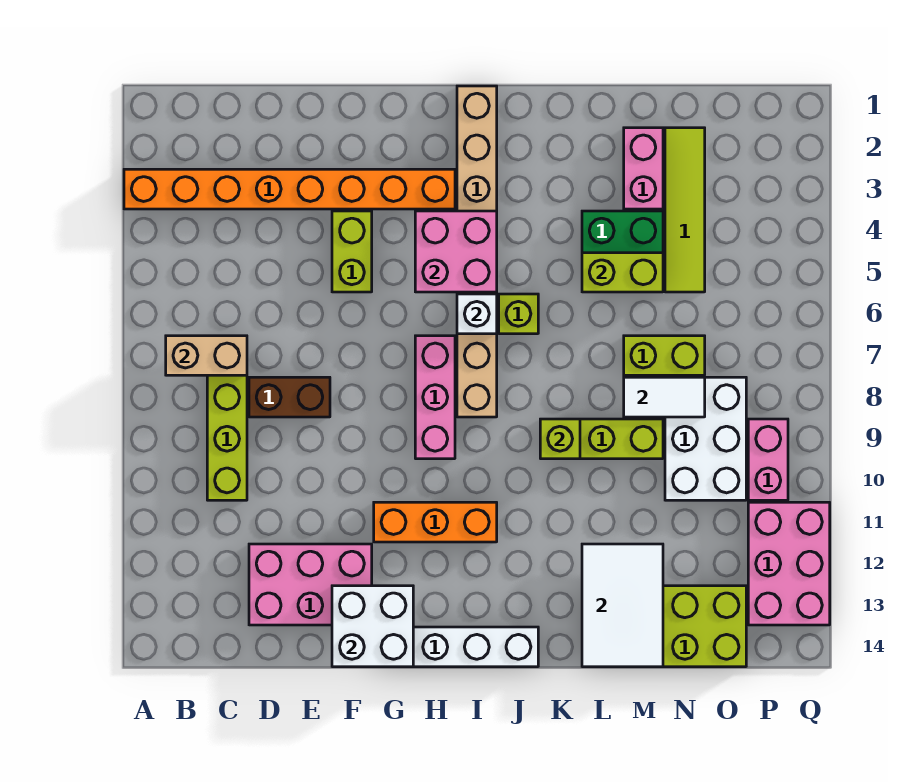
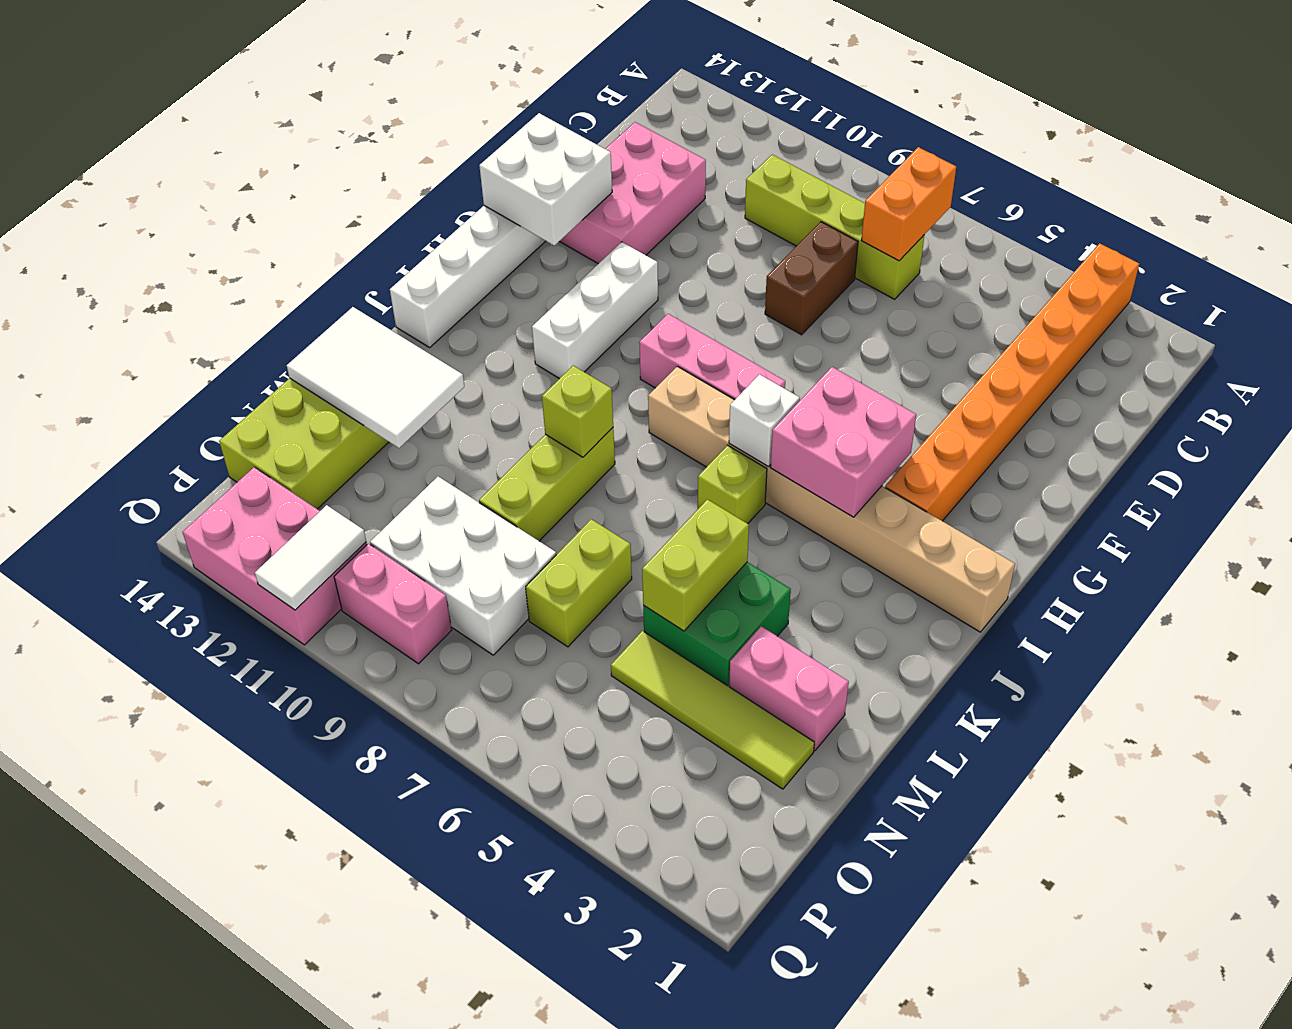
tan brick B7:C7 level 2 -> orange brick B7:C7 level 2
lime brick F4:F5 level 1 -> none
orange brick G11:I11 level 1 -> white brick G11:I11 level 1
white tile M8:N8 level 2 -> white tile P11:Q11 level 2

